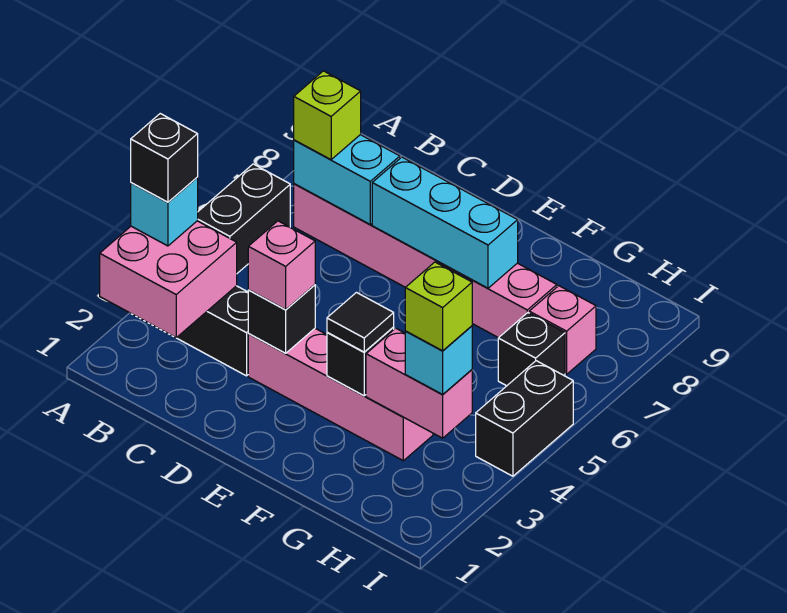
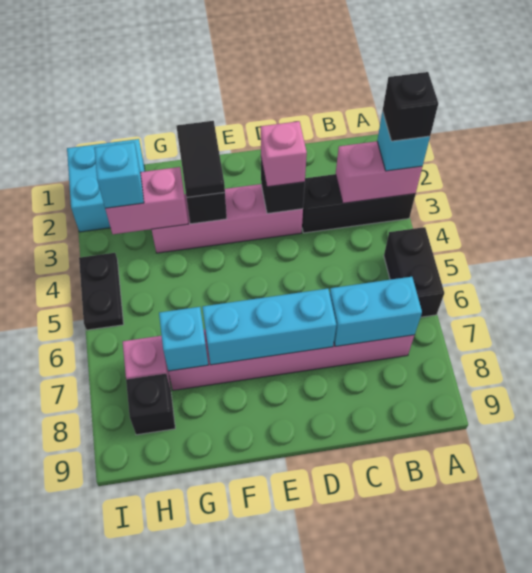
pink brick A2:B3 level 2 -> pink brick A3:B3 level 2
lime brick B7 level 3 -> none
black tile F3 level 3 -> black tile F2:F3 level 3
none -> cyan brick G7 level 2
none -> cyan brick H1:I2 level 1
lime brick H3 level 4 -> none
black brick H6 level 1 -> black brick H8 level 1
black brick I4:I5 level 1 -> black plate I4:I5 level 1

